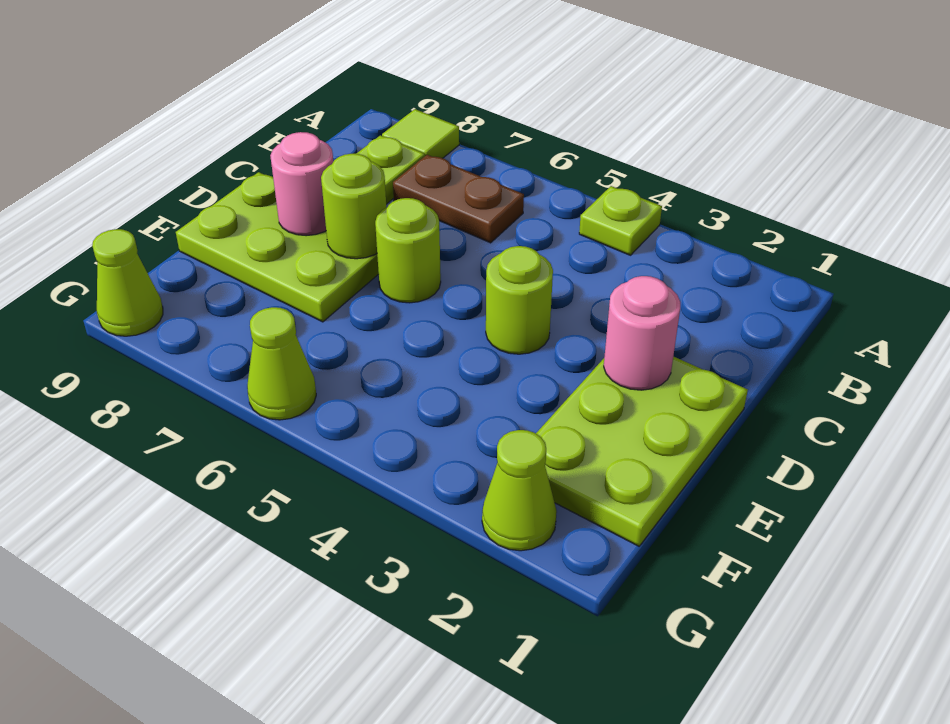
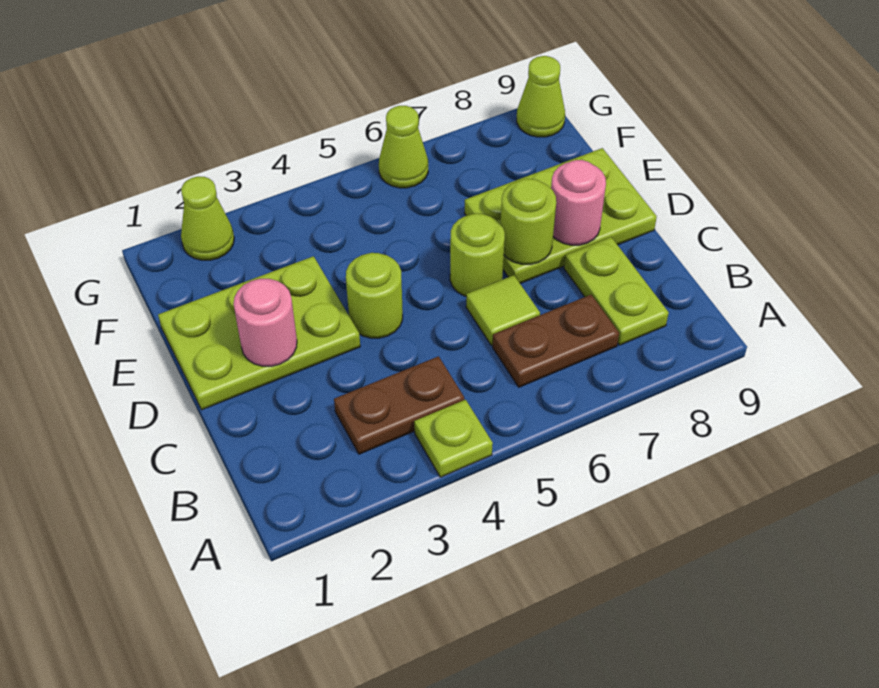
lime tile A8 level 1 -> lime tile C6 level 1
none -> brown plate B3:B4 level 1
lime plate D1:F2 level 1 -> lime plate D1:E3 level 1

